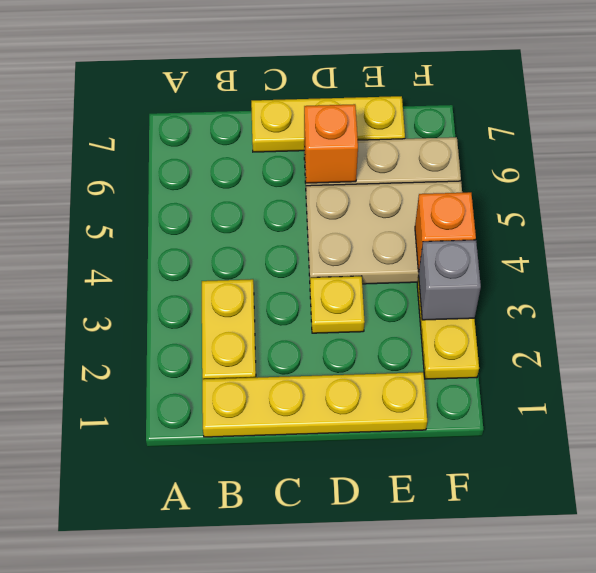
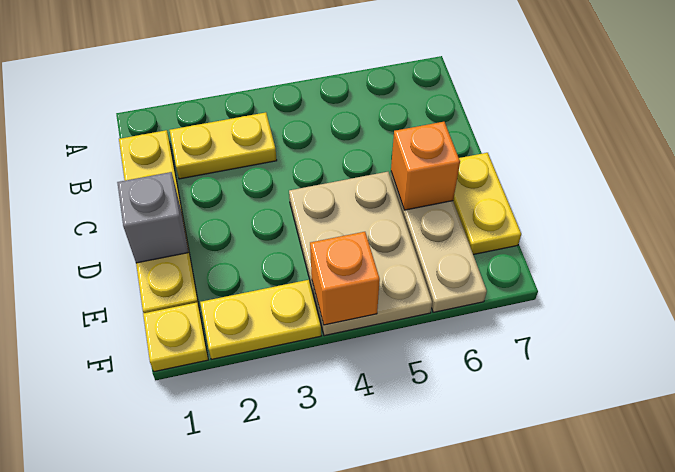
yellow plate C7:E7 level 1 -> yellow plate D7:E7 level 1
yellow plate D3 level 1 -> yellow plate F1 level 1
grey brick F3 level 2 -> grey brick D1 level 2

